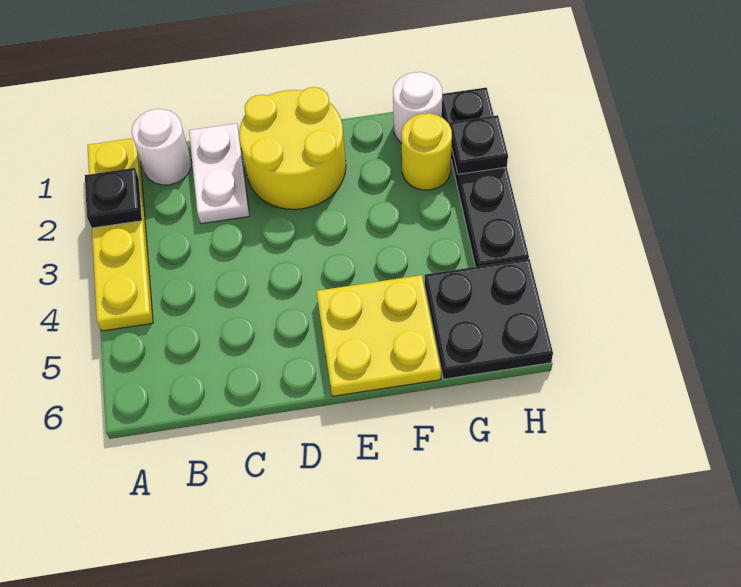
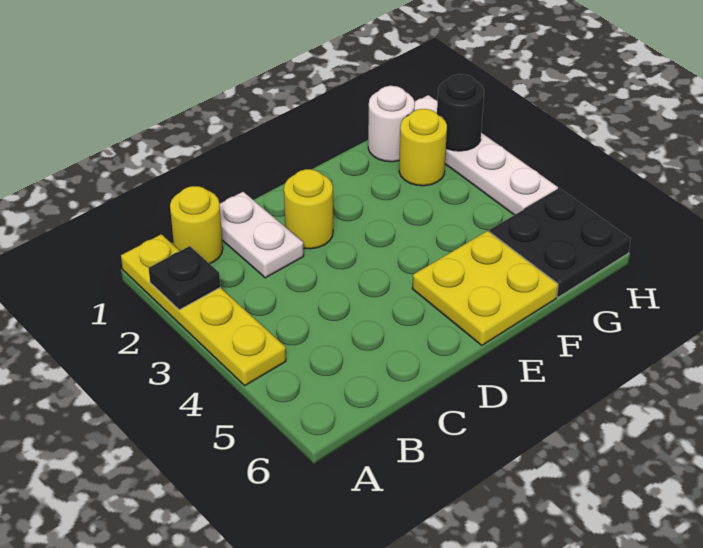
white round brick B1 level 1 -> yellow round brick B1 level 1
yellow round brick D1:E2 level 1 -> yellow round brick D2 level 1
black plate H1:H4 level 1 -> white plate H1:H4 level 1
black plate H2 level 2 -> black round brick H2 level 2

